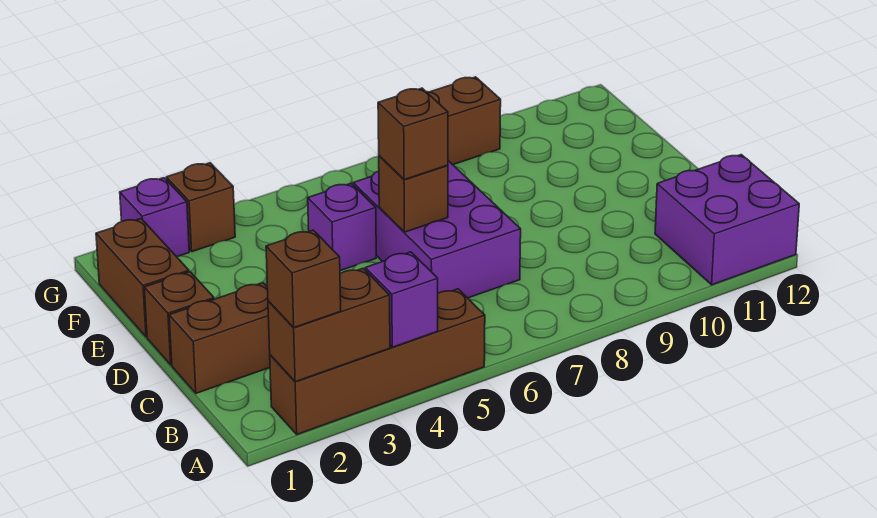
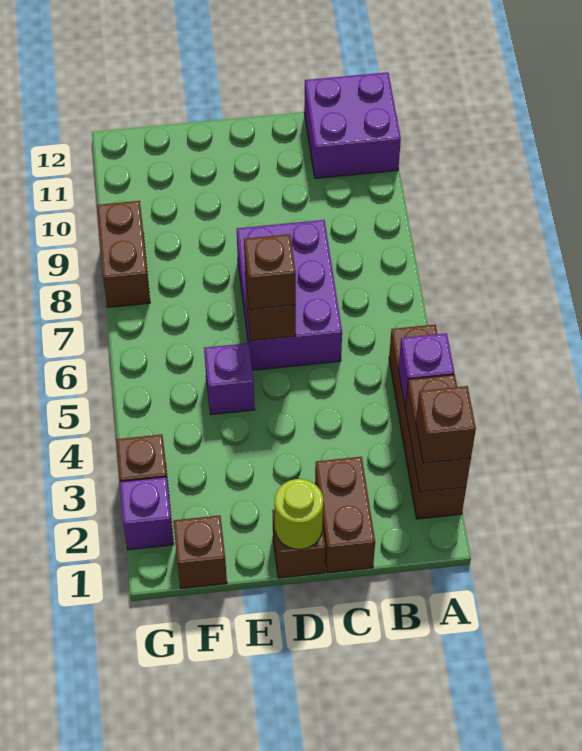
purple brick C6:E7 level 1 -> purple brick C6:D8 level 1
none -> lime round brick D1 level 2
brown brick E1:F1 level 1 -> brown brick F1 level 1

